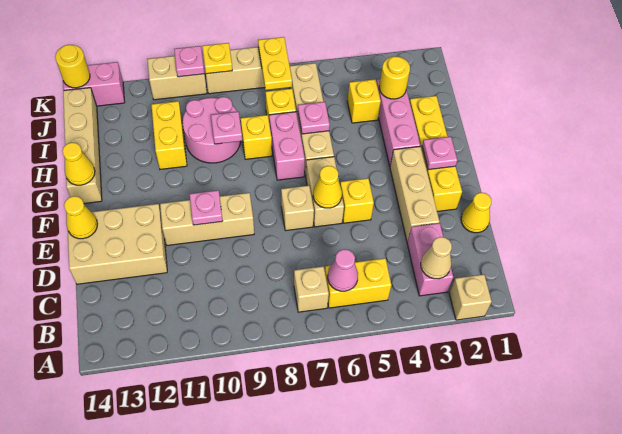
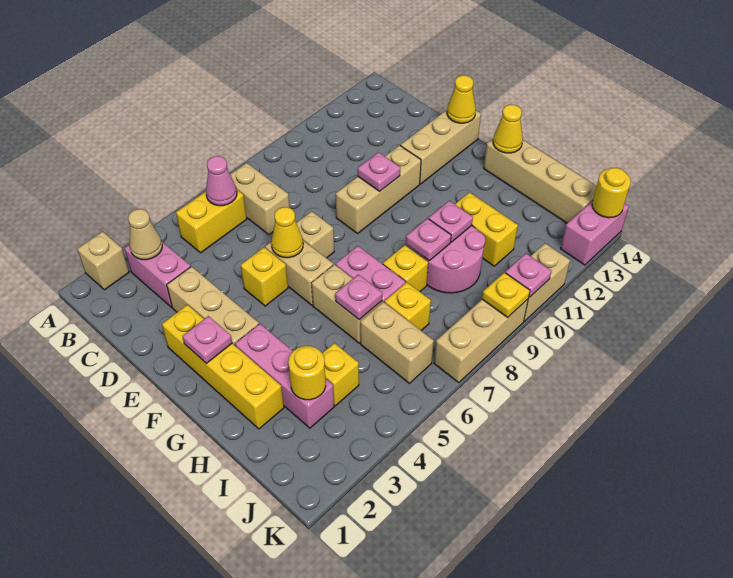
tan brick B7 level 1 -> tan brick B7:C7 level 1
yellow cone D1 level 1 -> none
tan brick D12:E14 level 1 -> tan brick E12:E14 level 1
none -> pink plate H10 level 2
yellow plate J7:K7 level 2 -> none

